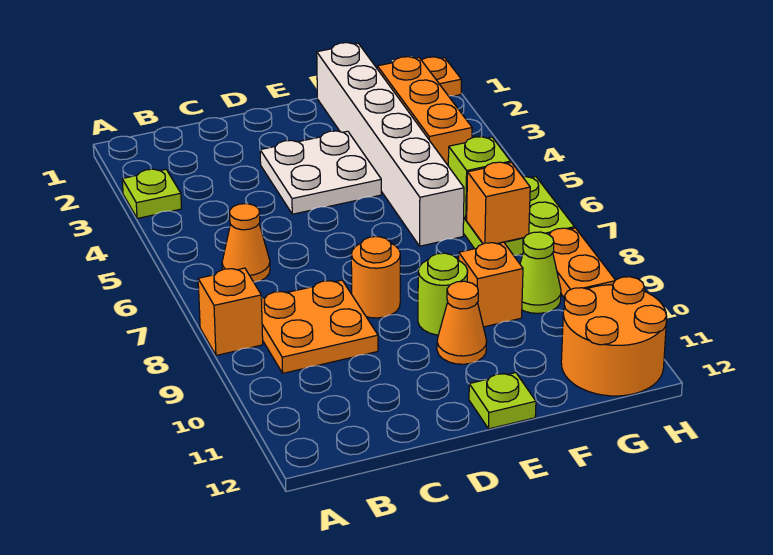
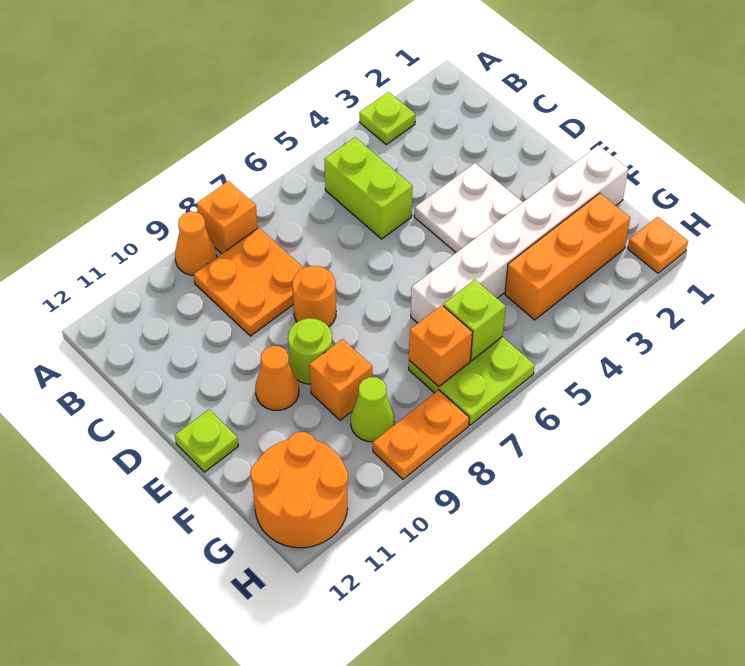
none -> lime brick B5:C5 level 1
orange cone B6 level 1 -> orange cone A9 level 1

